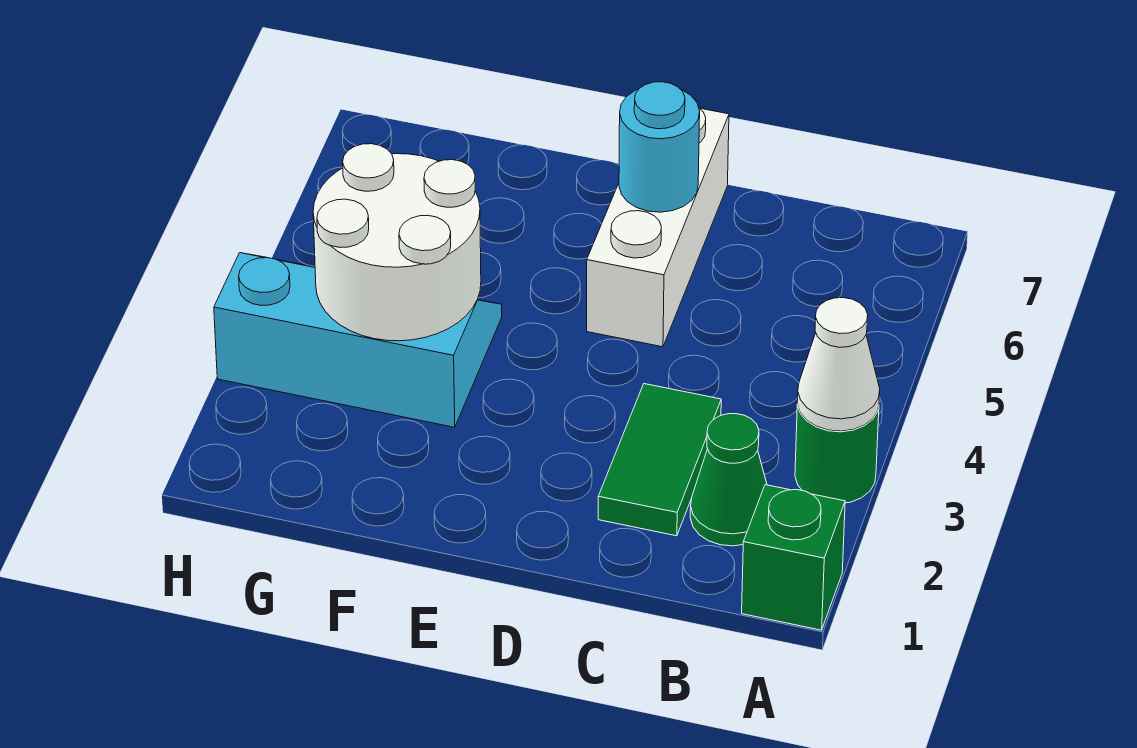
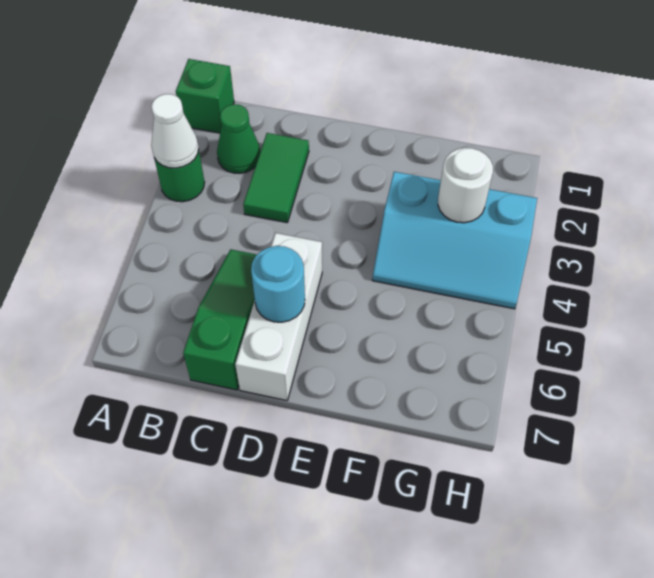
none -> green slope C5:C7 level 1 top 7
white round brick F3:G4 level 2 -> white round brick G3 level 2

